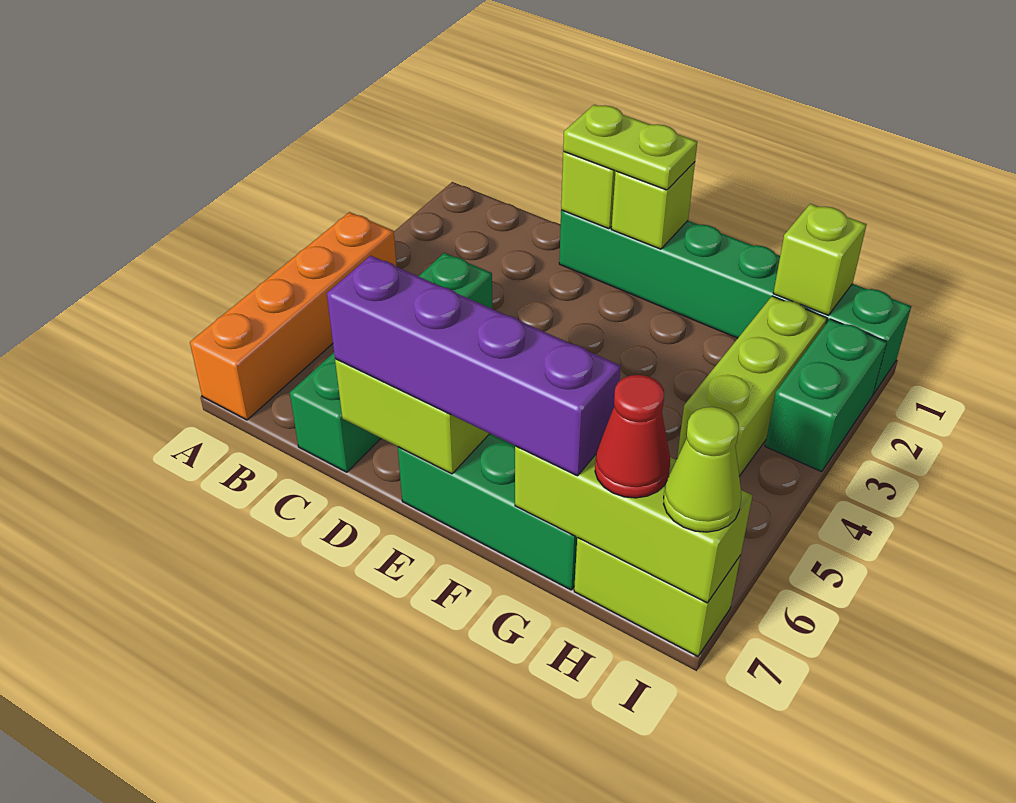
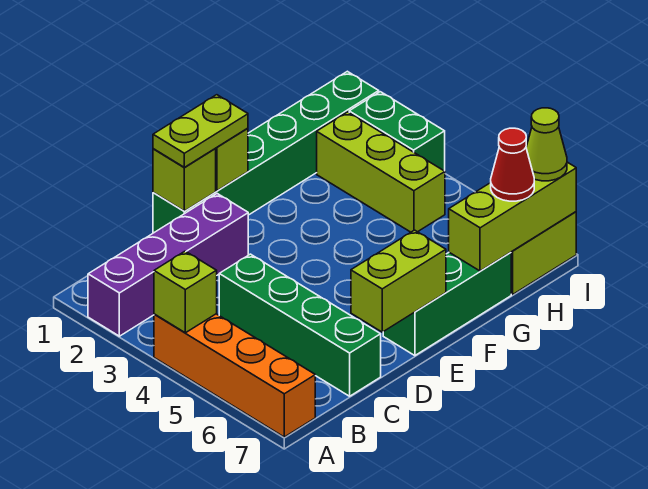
purple brick D7:G7 level 3 -> purple brick A2:D2 level 1
lime brick H1 level 2 -> lime brick A4 level 2

